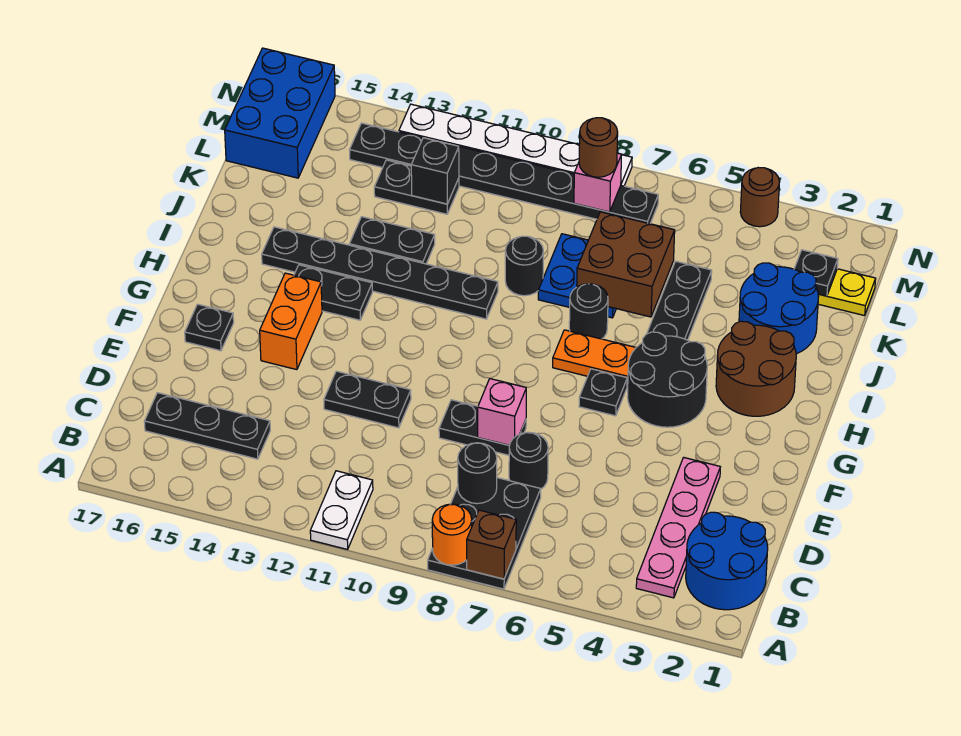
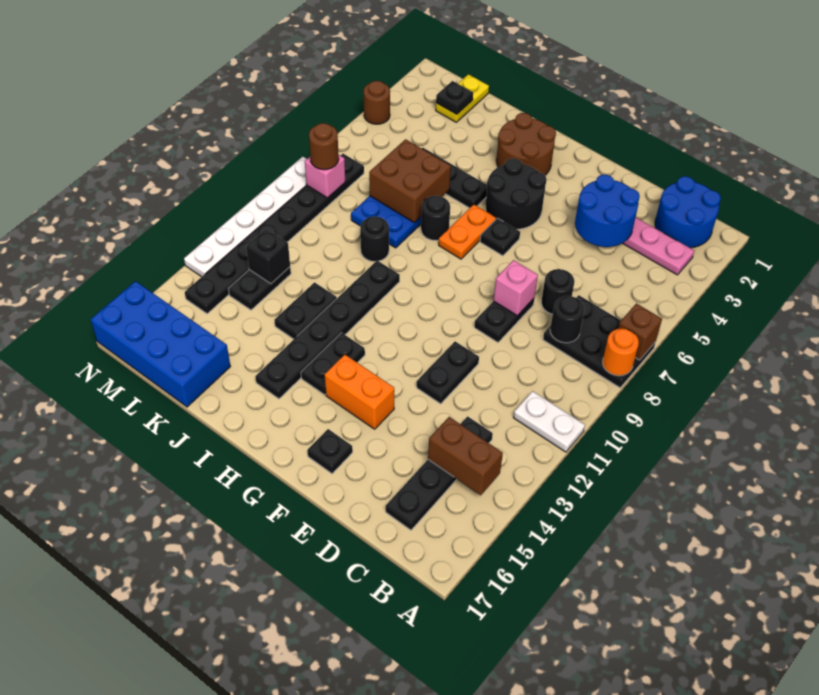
none -> brown brick B14:C14 level 2
black plate C14:C16 level 1 -> black plate C13:C16 level 1
blue round brick J2:K3 level 1 -> blue round brick D3:E4 level 2
blue brick L16:N17 level 1 -> blue brick K16:N17 level 1

